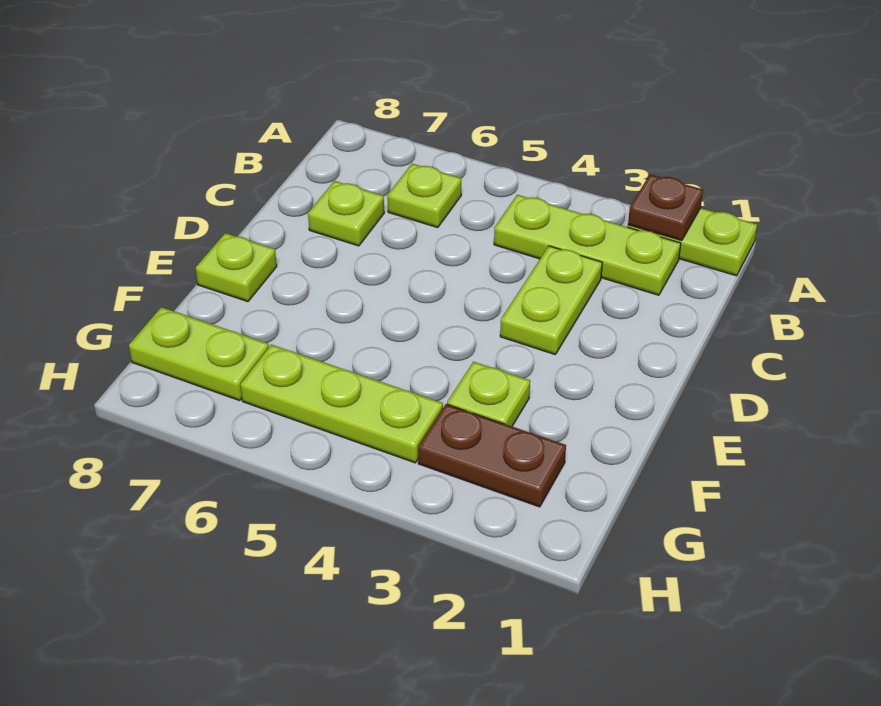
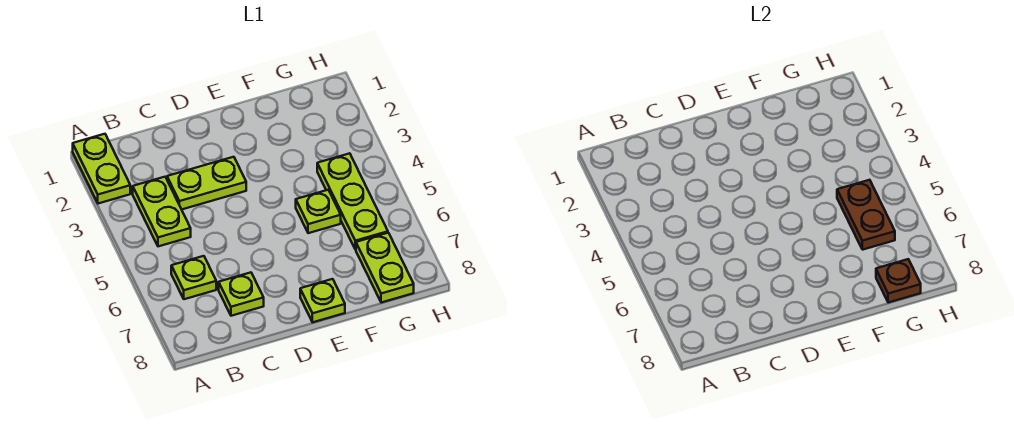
brown plate A2 level 2 -> brown plate G8 level 2
lime plate B2:B4 level 1 -> lime plate B3:B4 level 1
lime plate F3 level 1 -> lime plate F5 level 1
brown plate G2:G3 level 1 -> brown plate G5:G6 level 2

